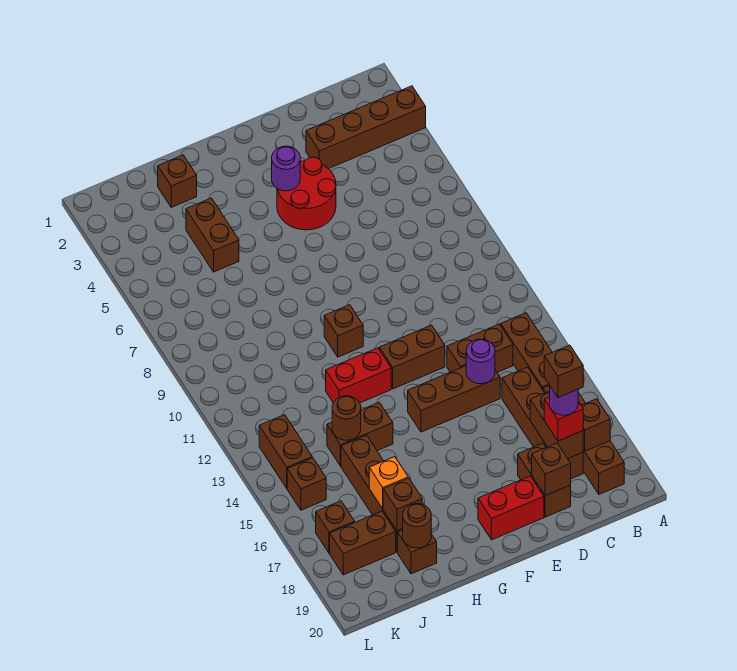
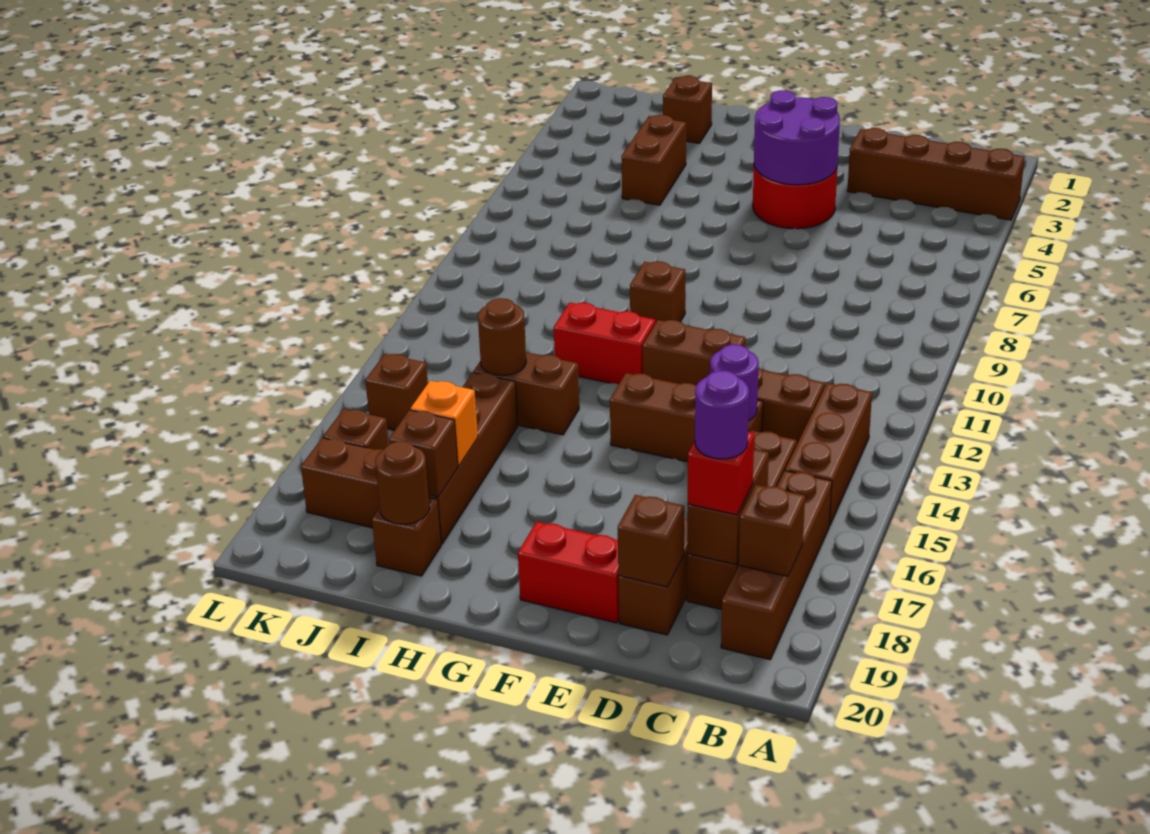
brown brick C18 level 5 -> none
purple round brick F4 level 2 -> purple round brick E4:F5 level 2
brown brick K13:K14 level 1 -> none

